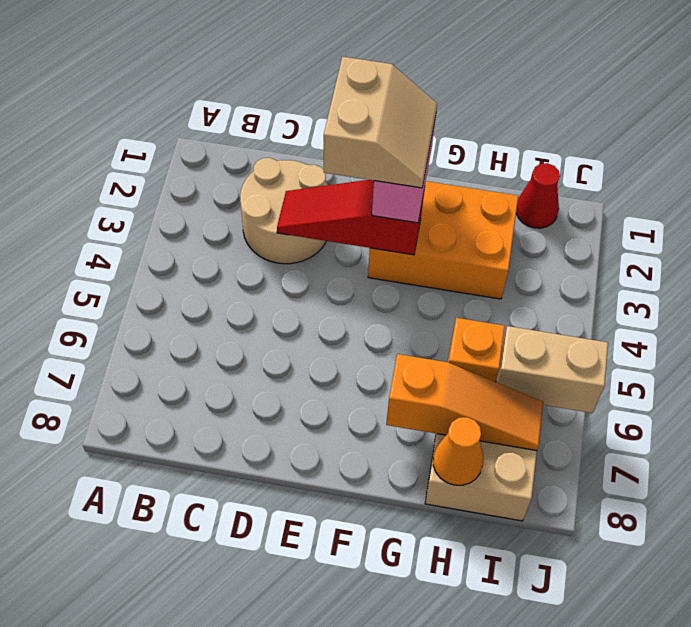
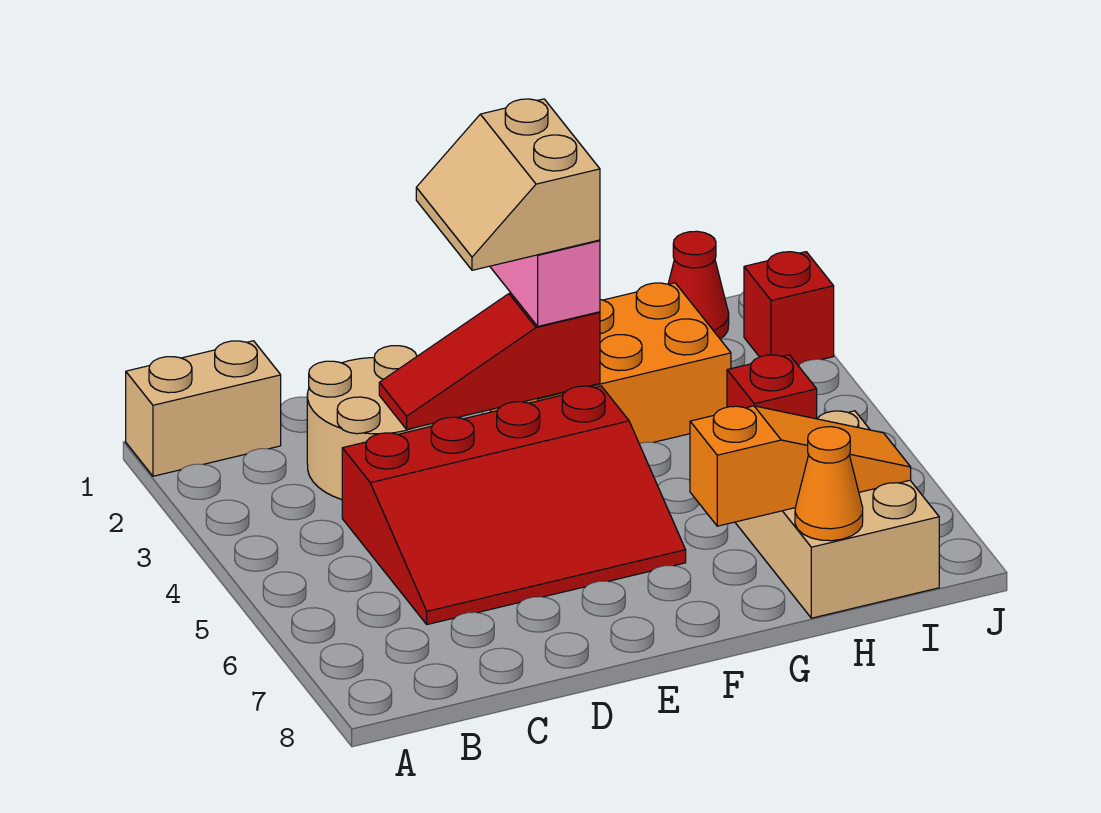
none -> red slope C4:F6 level 1 top 4
tan slope E2:F3 level 4 top E -> tan slope E2:F3 level 4 top F
orange brick H6 level 2 -> red brick H6 level 2
tan brick I6:J6 level 2 -> tan brick A1:B1 level 1
none -> red brick J2 level 1

